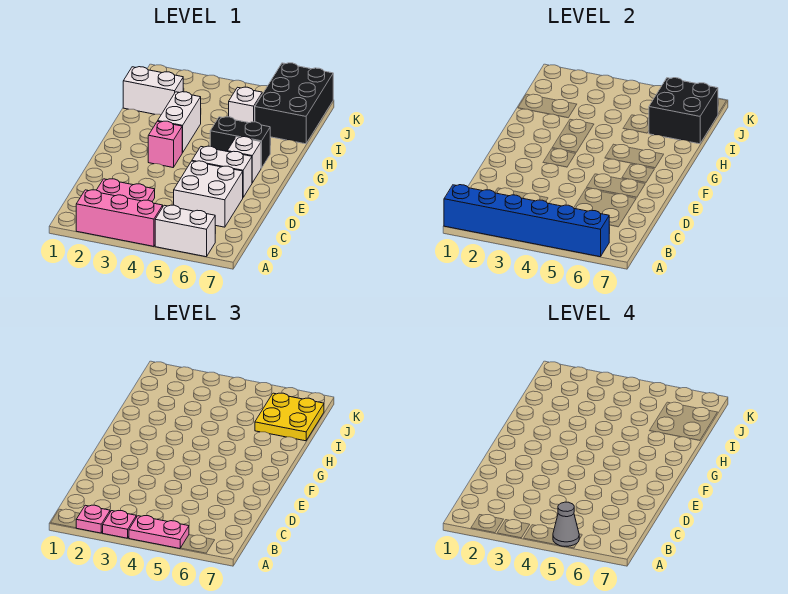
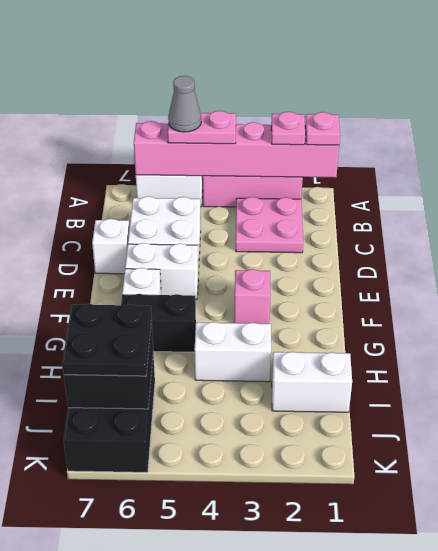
blue brick A1:A6 level 2 -> pink brick A1:A6 level 2
pink plate A3 level 3 -> pink plate A1 level 3
white brick G3:H3 level 1 -> white brick H3:H4 level 1
white brick I5 level 1 -> white brick D7 level 1
yellow plate I6:J7 level 3 -> black plate I6:J7 level 3

